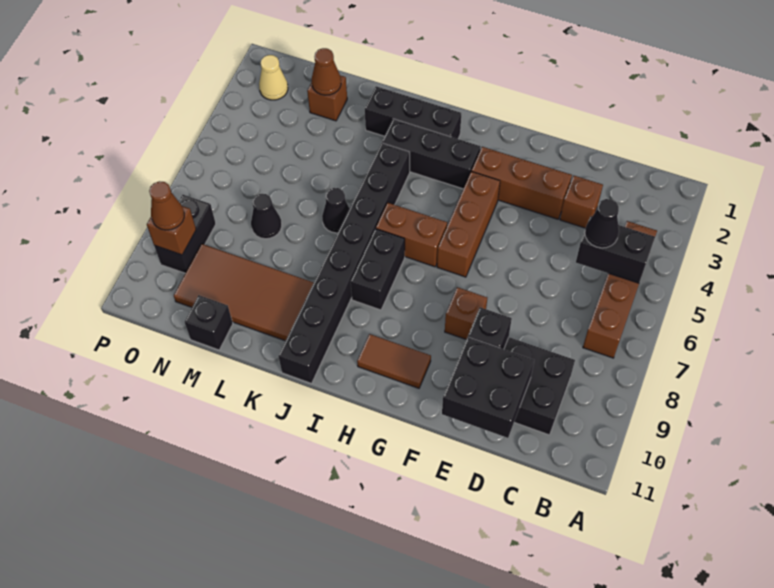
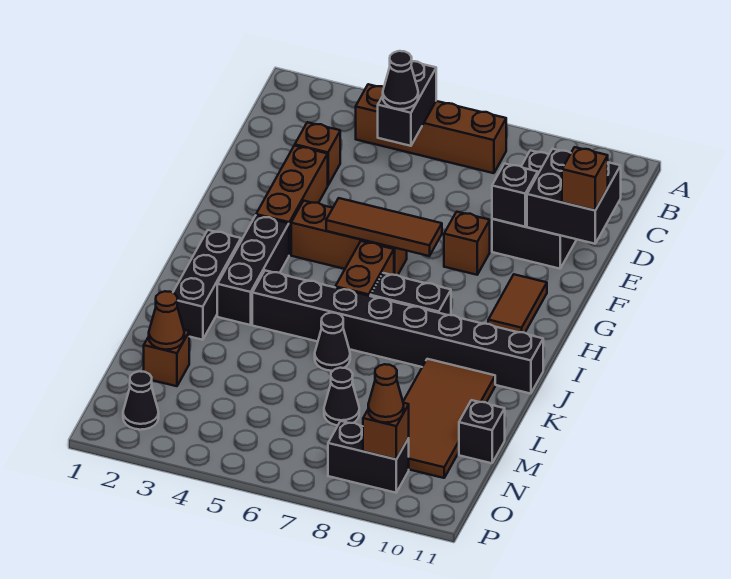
none -> brown brick E11 level 3
none -> brown tile G5:G7 level 2
tan cone O2 level 1 -> black cone O2 level 1

